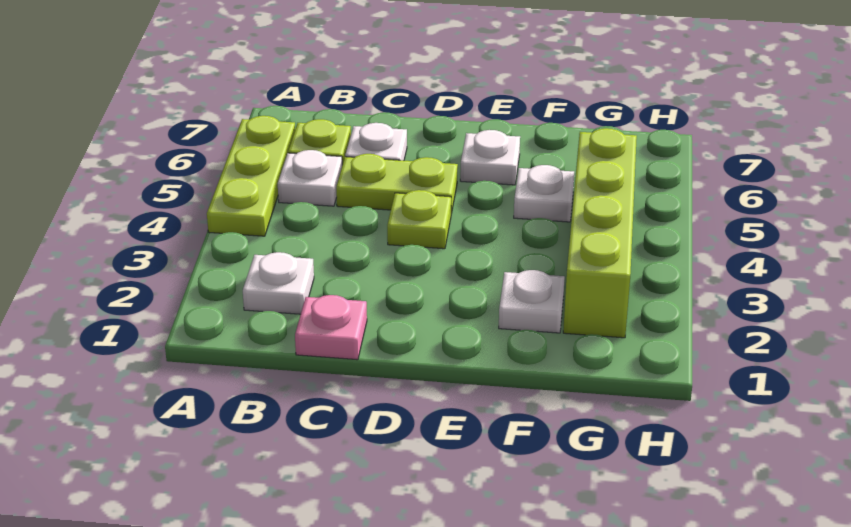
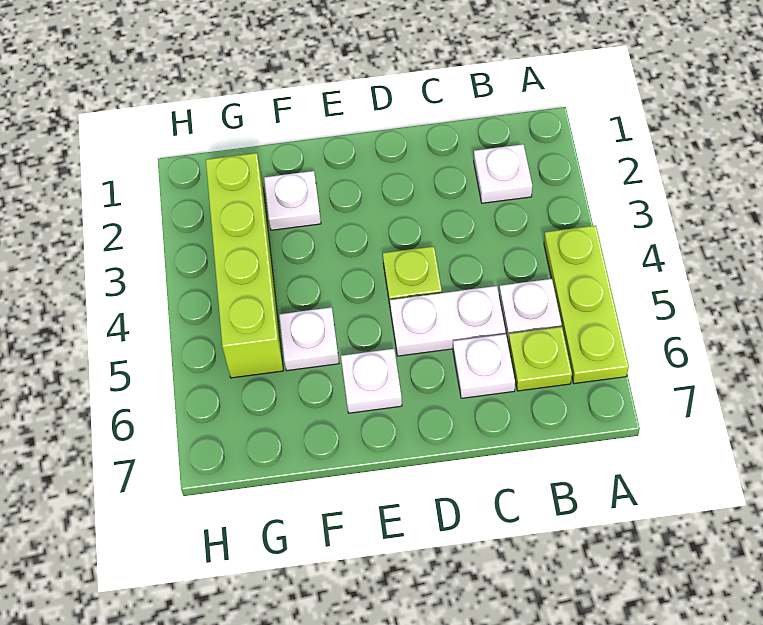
pink plate C1 level 1 -> none
lime plate C5:D5 level 1 -> white plate C5:D5 level 1

